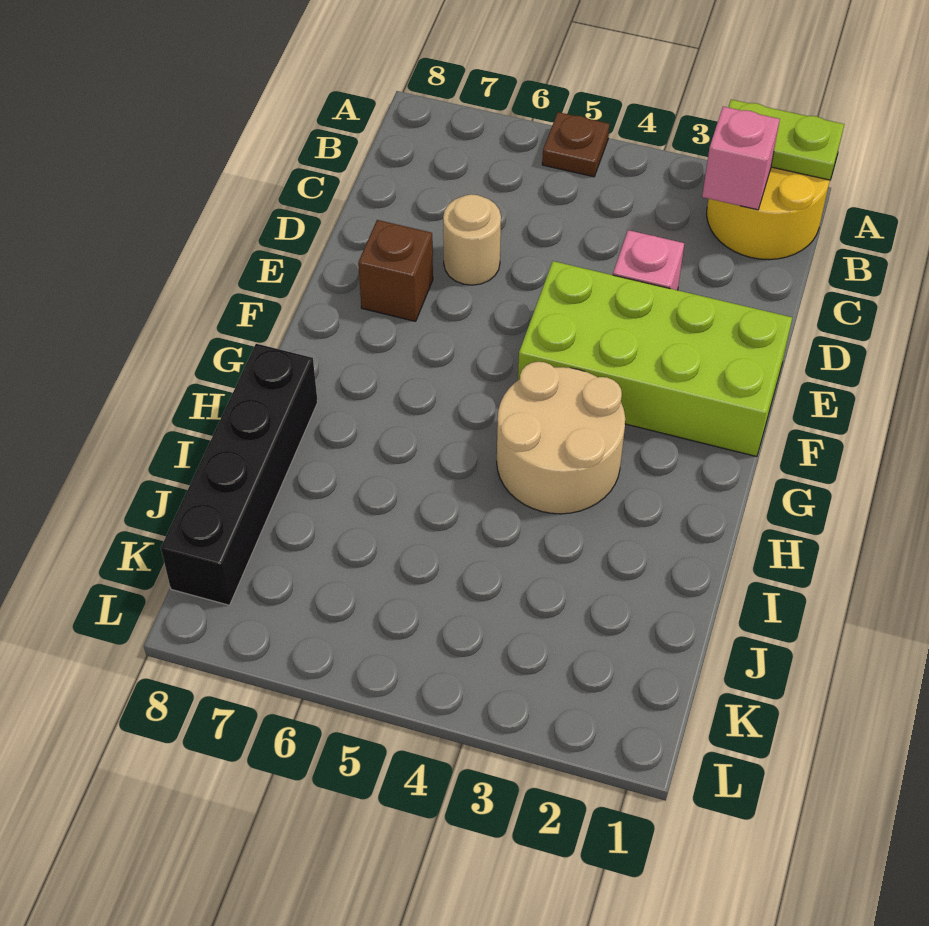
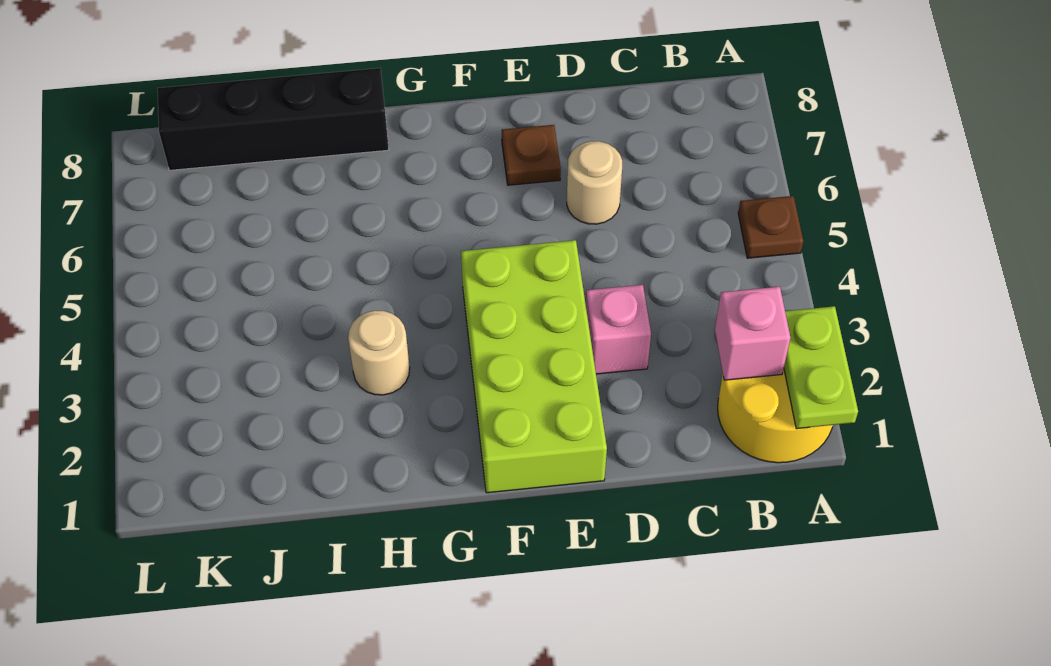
brown brick E7 level 1 -> brown plate E7 level 1
tan round brick G3:H4 level 1 -> tan round brick H3 level 1

